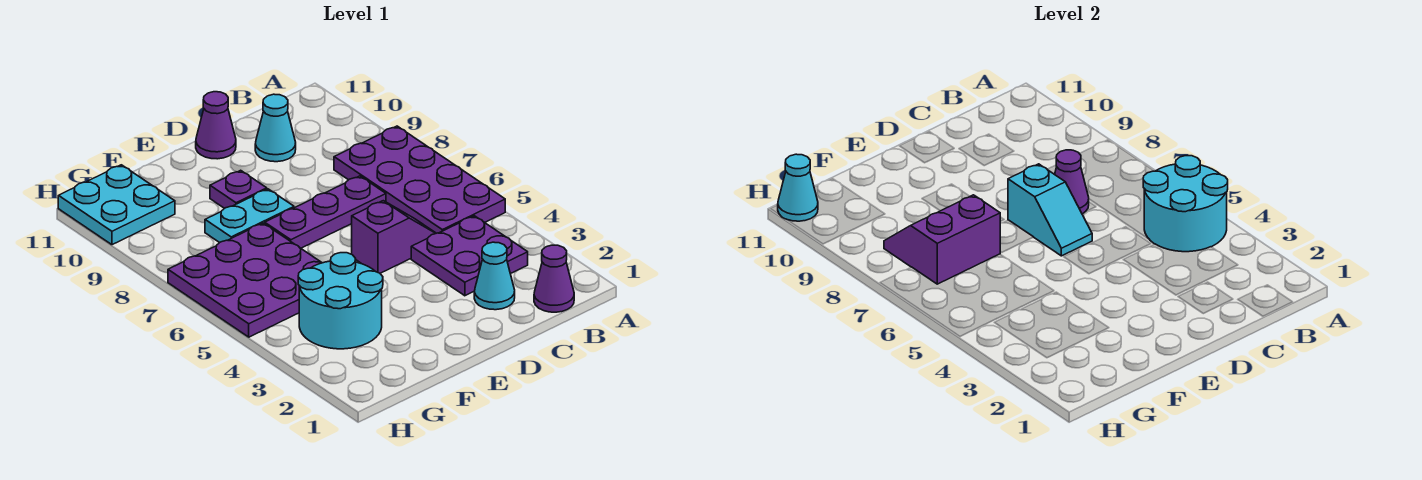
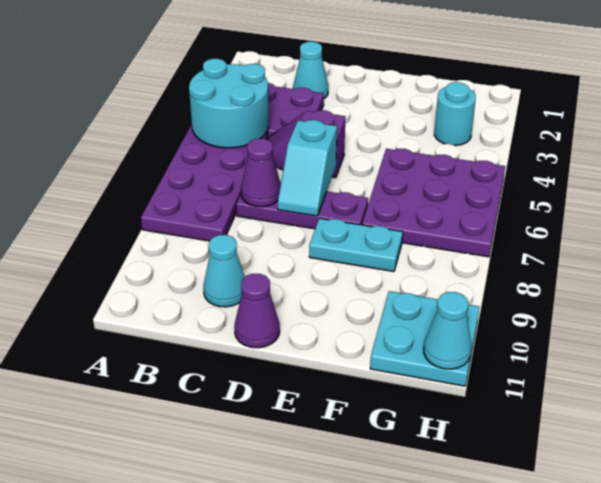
purple cone B1 level 1 -> none
cyan slope D6:D7 level 2 top 7 -> cyan slope D6:D7 level 2 top 6
purple plate E9 level 1 -> none
cyan round brick F3:G4 level 1 -> cyan round brick G3 level 1
purple slope F7:G8 level 2 top 7 -> none

